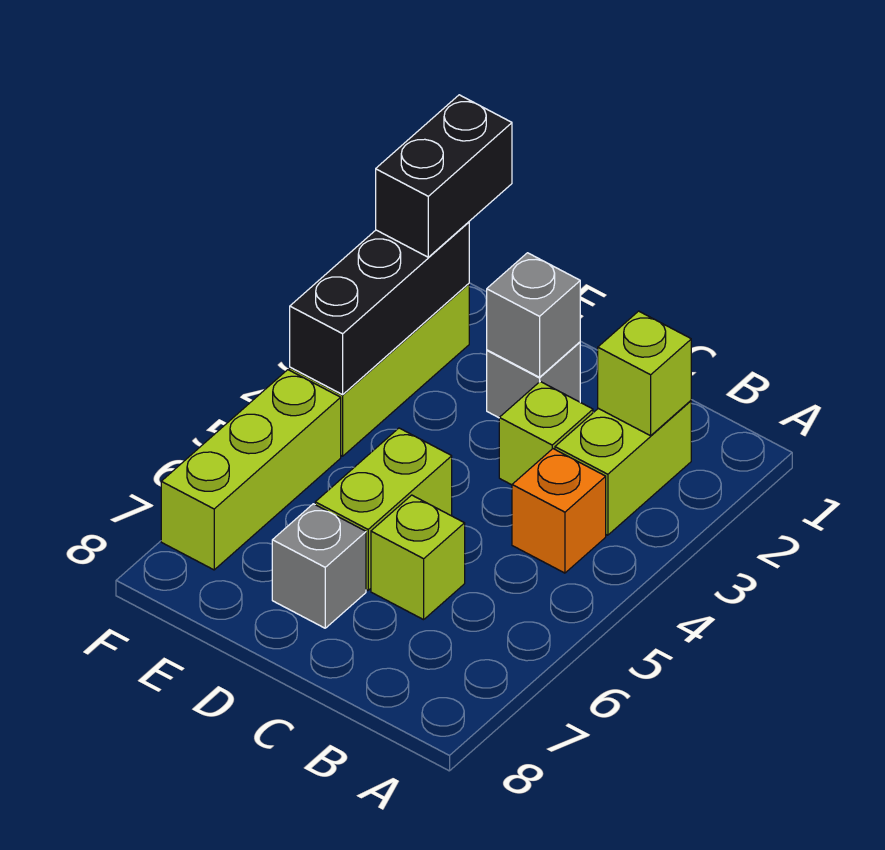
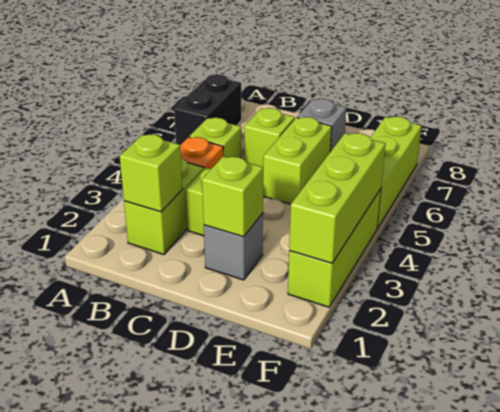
none -> lime brick B5 level 1
grey brick D2 level 2 -> lime brick D2 level 2
black brick F1:F2 level 3 -> black brick A6:A7 level 1
black brick F2:F4 level 2 -> lime brick F2:F4 level 2

